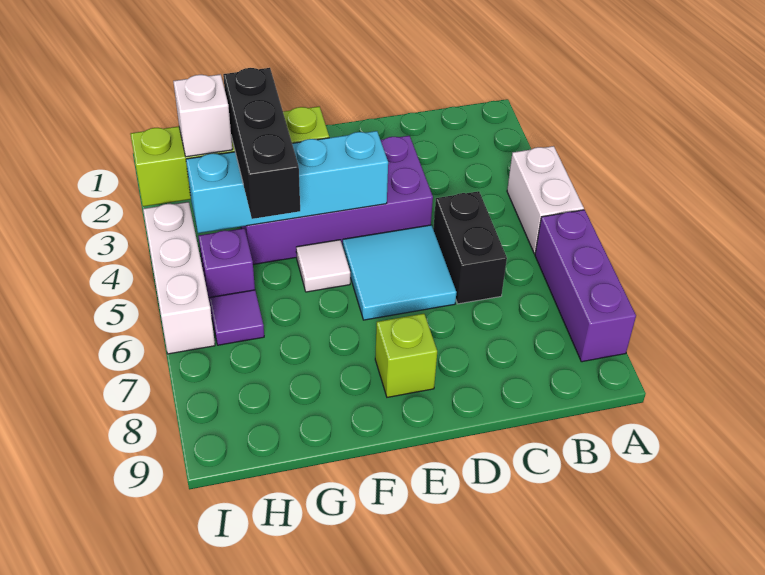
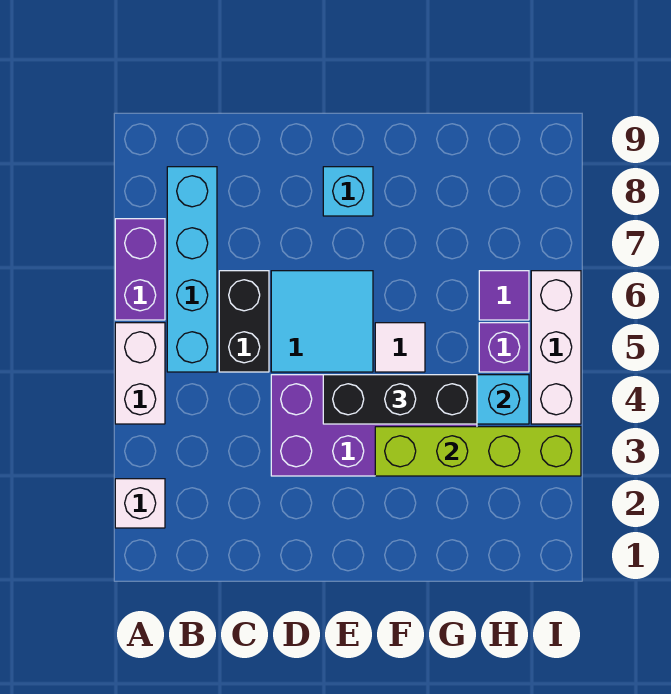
purple brick A6:A8 level 1 -> purple brick A6:A7 level 1
none -> cyan brick B5:B8 level 1
lime brick E8 level 1 -> cyan brick E8 level 1
black brick G3:G5 level 3 -> black brick E4:G4 level 3
white brick H3 level 3 -> white brick A2 level 1

